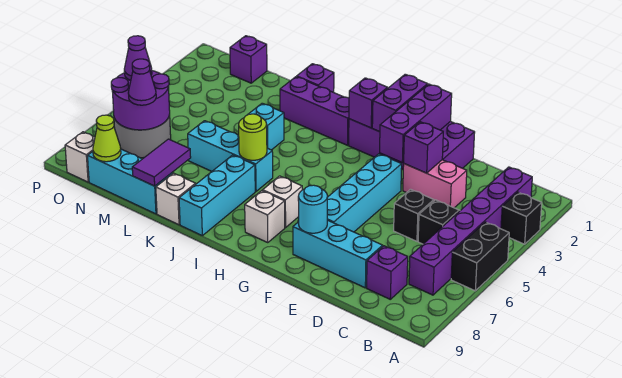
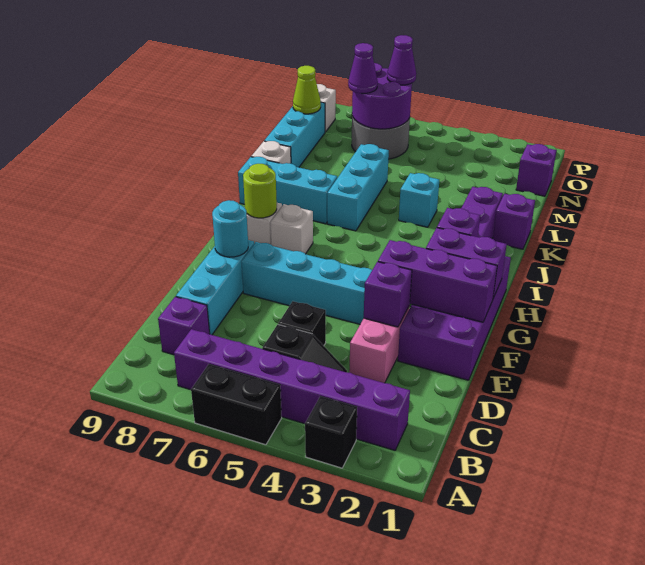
lime round brick J6 level 2 -> lime round brick H8 level 2
purple tile L8:L9 level 2 -> none

